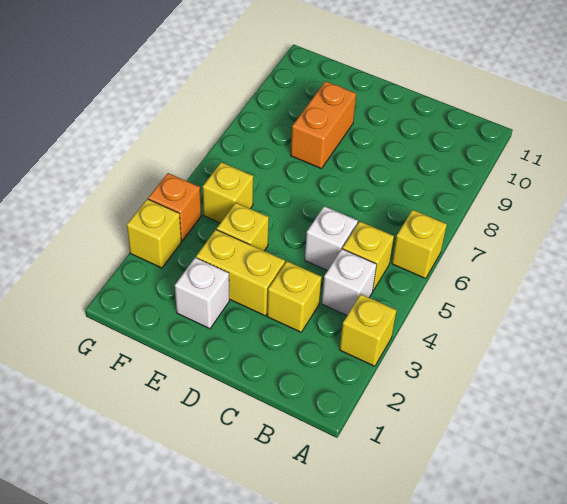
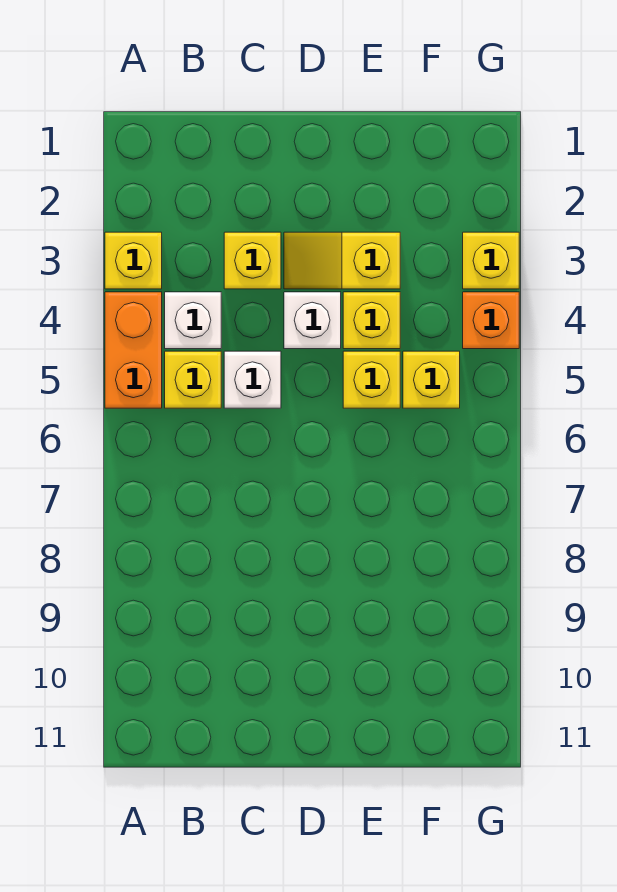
yellow brick A6 level 1 -> yellow brick E5 level 1
yellow brick D3:E3 level 1 -> yellow slope D3:E3 level 1 top E
white brick E2 level 1 -> white brick D4 level 1
orange brick E8:E9 level 1 -> orange brick A4:A5 level 1

